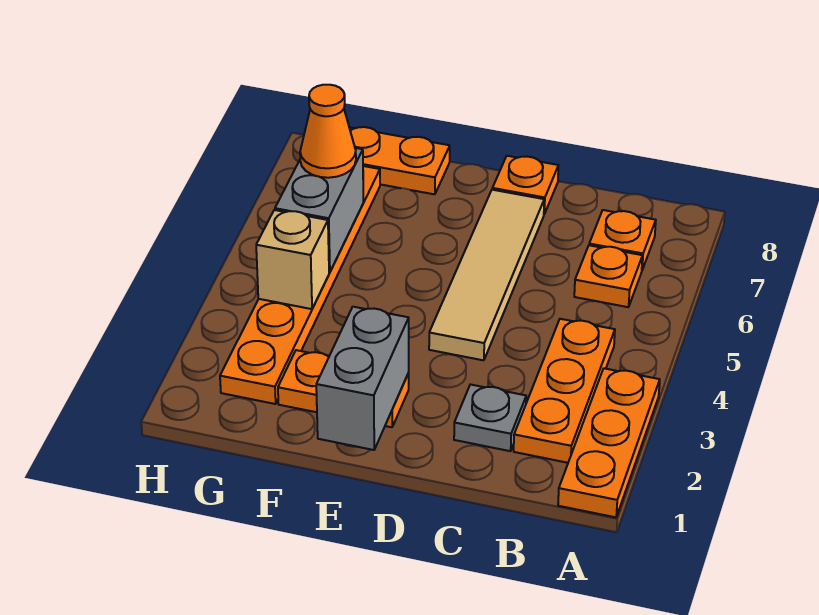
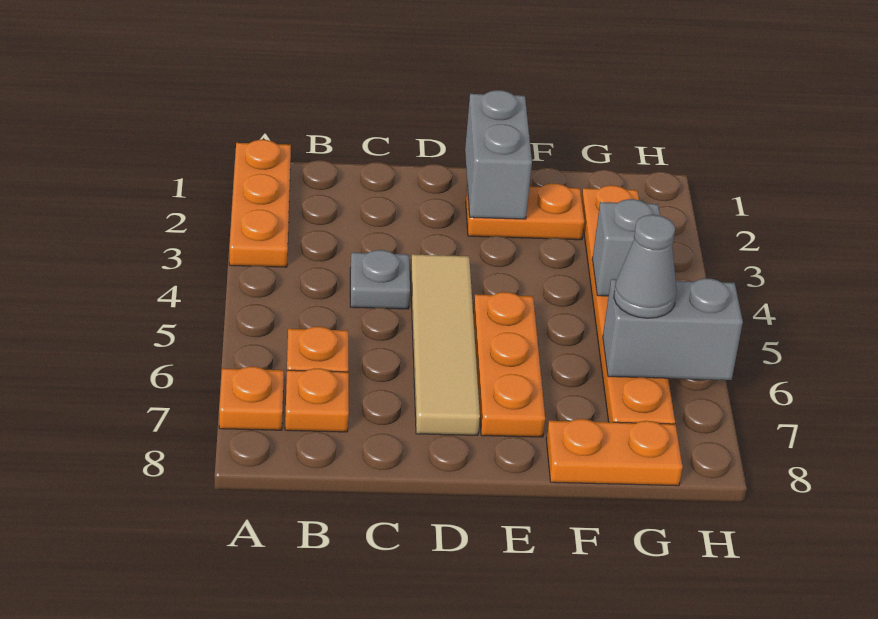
orange plate B2:B4 level 1 -> orange plate E5:E7 level 1
grey plate C2 level 1 -> grey plate C4 level 1
orange plate D8 level 1 -> orange plate A7 level 1
tan brick G4 level 2 -> grey brick G4 level 2
grey brick G5:G6 level 2 -> grey brick G6:H6 level 2
orange cone G6 level 3 -> grey cone G6 level 3

